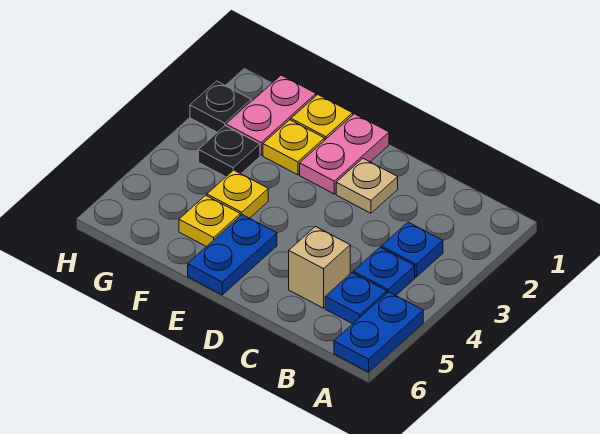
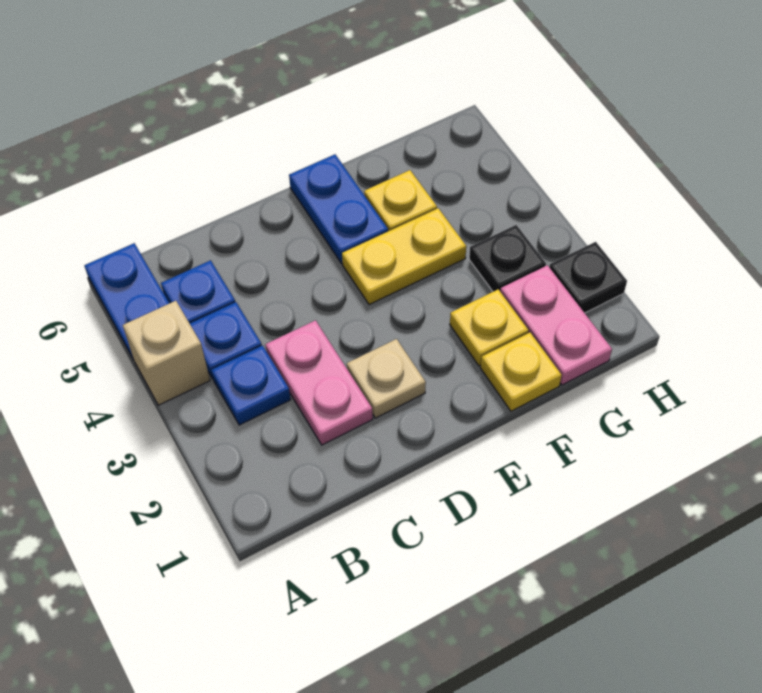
tan brick C5 level 1 -> tan brick A4 level 1
pink plate E1:E2 level 1 -> pink plate C2:C3 level 1
yellow plate F4 level 1 -> yellow plate E4:F4 level 1

